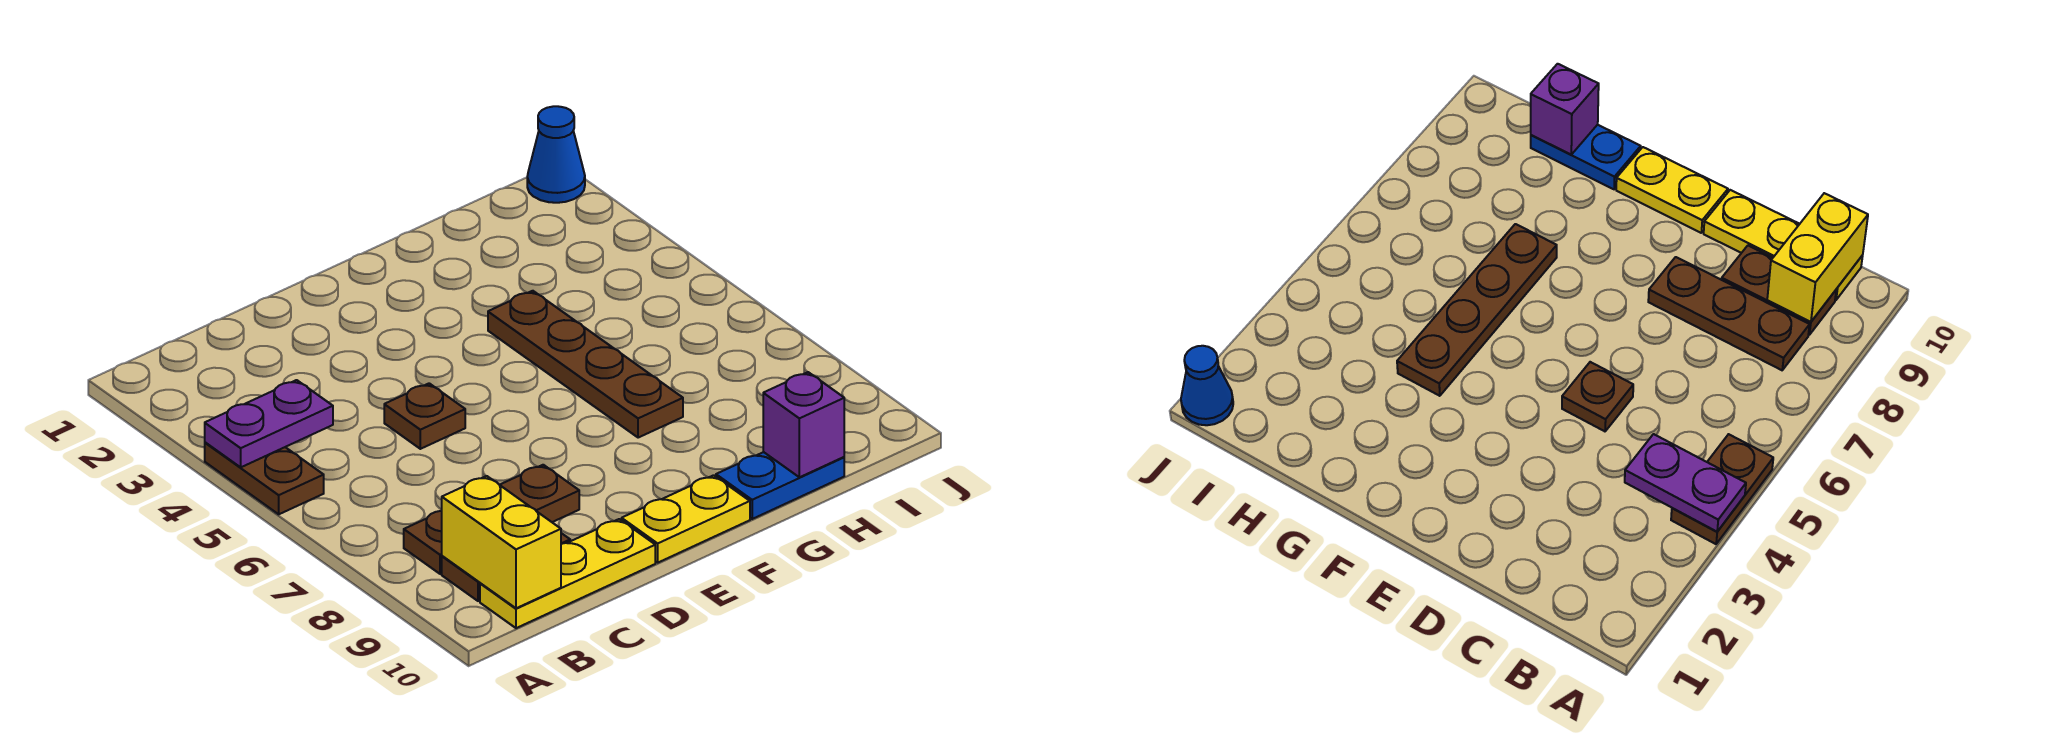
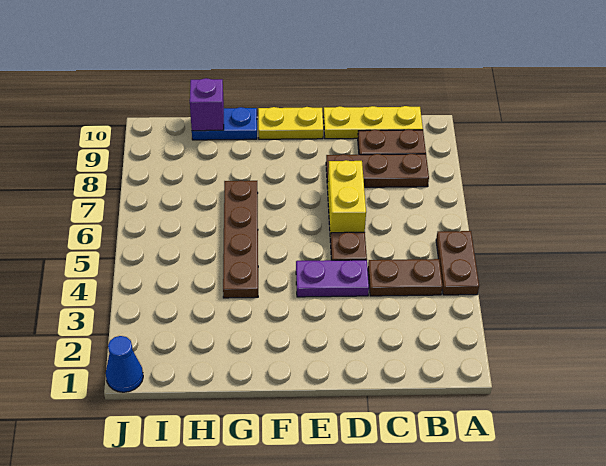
purple plate A4:B4 level 2 -> purple plate D4:E4 level 1
none -> brown plate B4:C4 level 1
yellow brick B9:B10 level 2 -> yellow brick D6:D7 level 1

